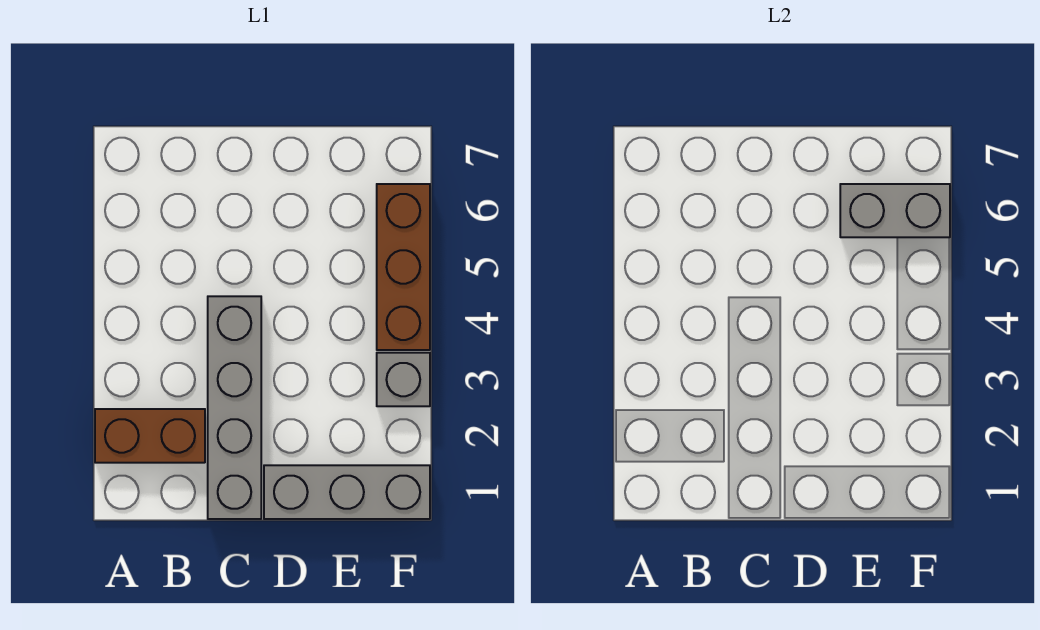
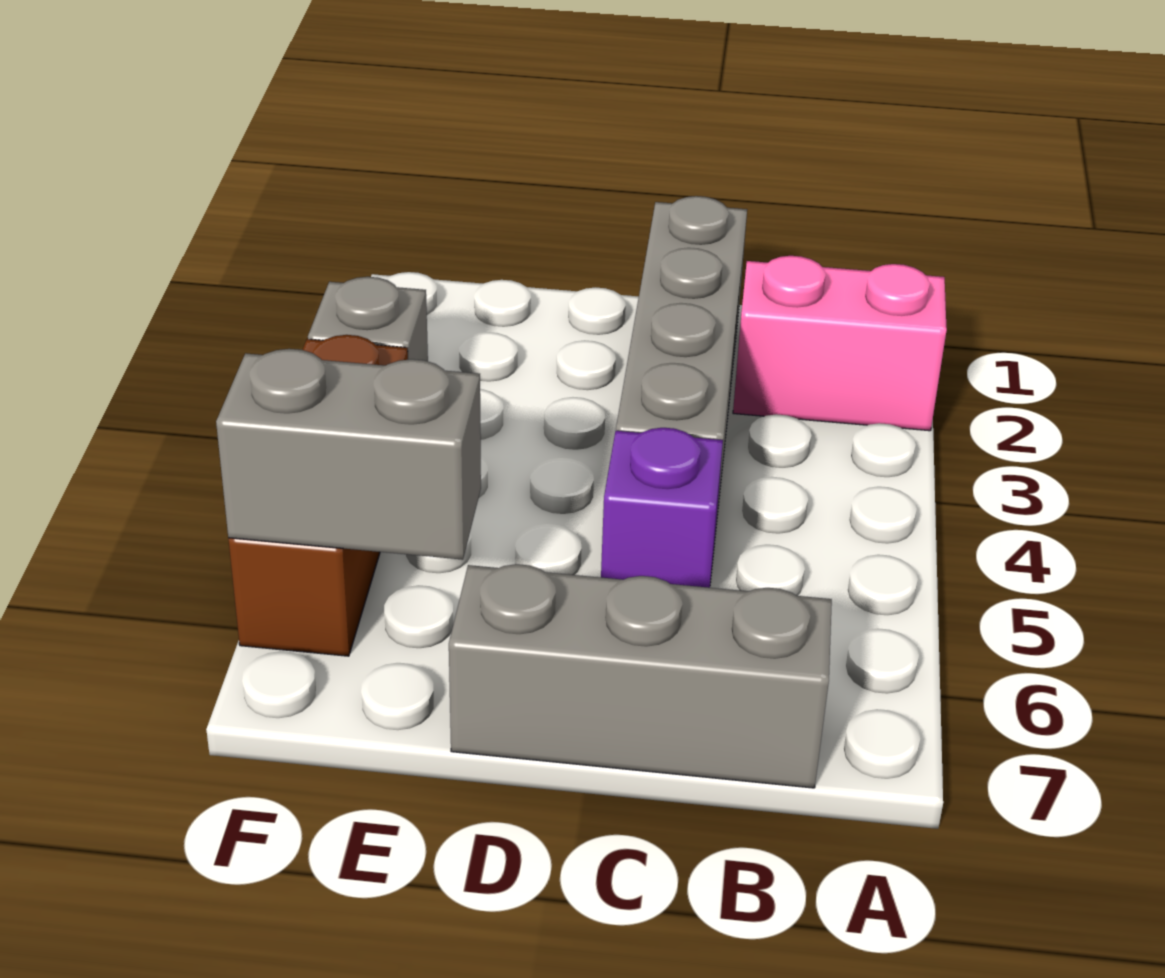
brown brick A2:B2 level 1 -> pink brick A2:B2 level 1
none -> purple brick C5 level 1
grey brick D1:F1 level 1 -> grey brick B7:D7 level 1

